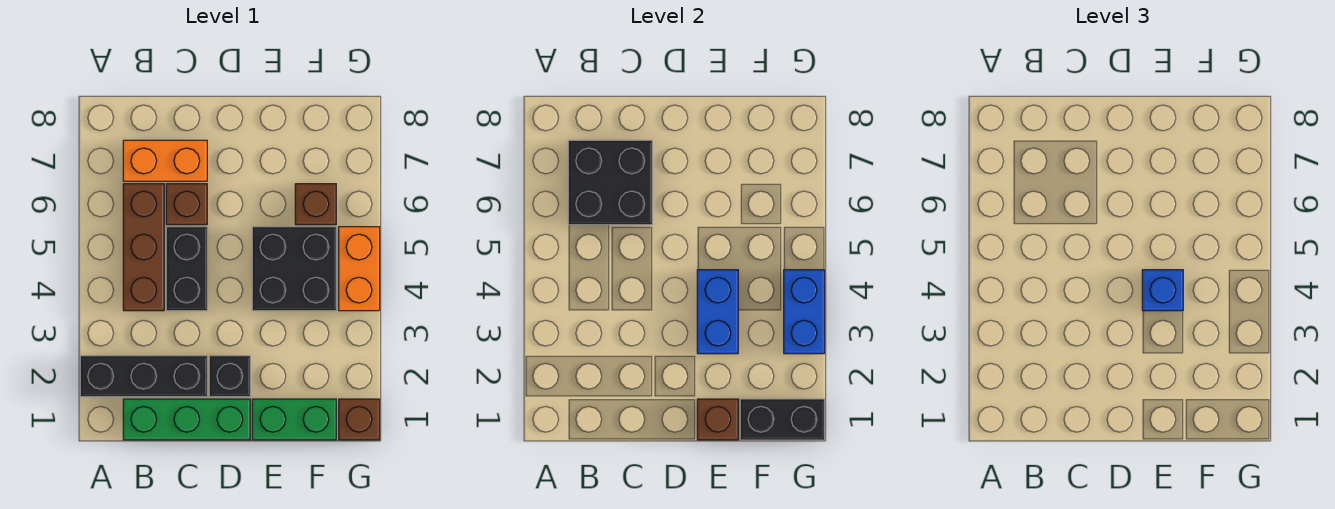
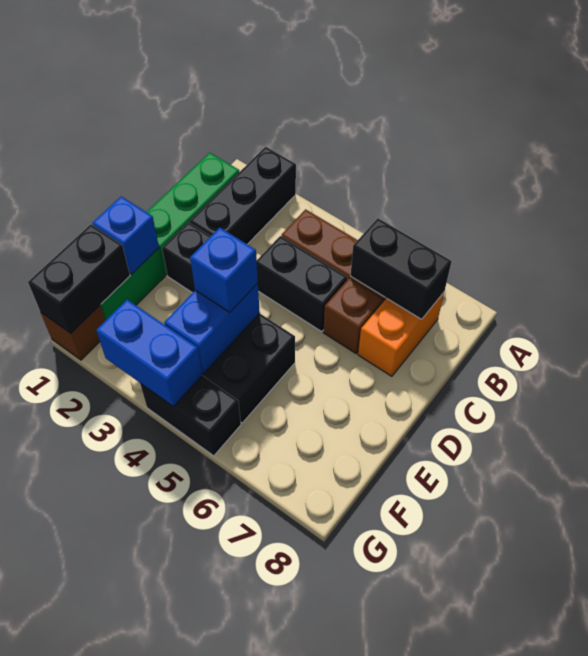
black brick B6:C7 level 2 -> black brick B6:B7 level 2
brown brick E1 level 2 -> blue brick E1 level 2
blue brick E3:E4 level 2 -> blue brick E4:F4 level 2
brown brick F6 level 1 -> none
orange brick G4:G5 level 1 -> black brick G4:G5 level 1

